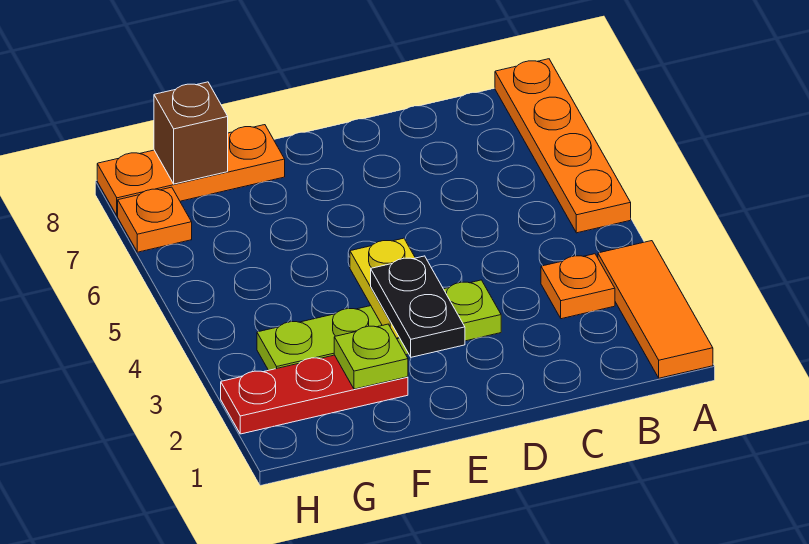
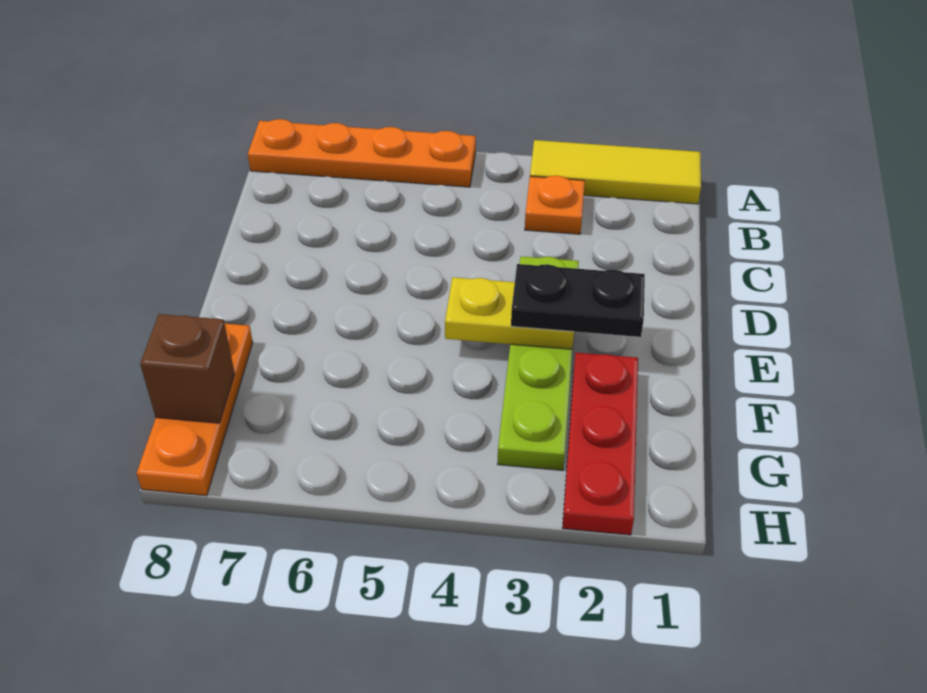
orange tile A1:A3 level 1 -> yellow tile A1:A3 level 1
lime plate F2 level 2 -> none
orange plate H7 level 1 -> none

